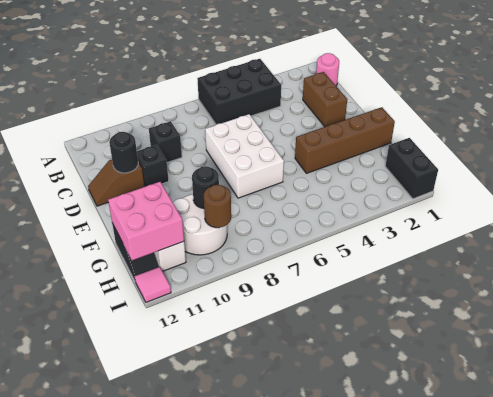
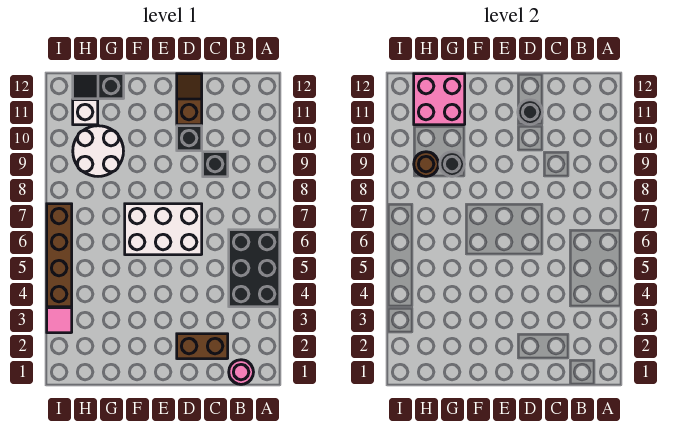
brown brick F1:F4 level 1 -> brown brick I4:I7 level 1
black brick H1:I1 level 1 -> none
pink tile I12 level 1 -> pink tile I3 level 1

